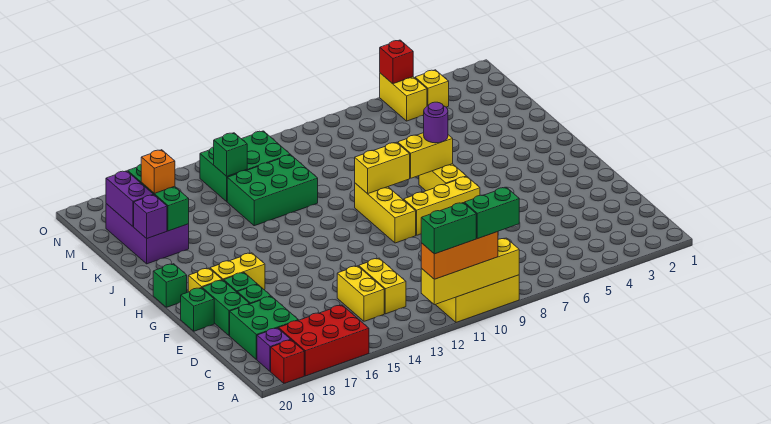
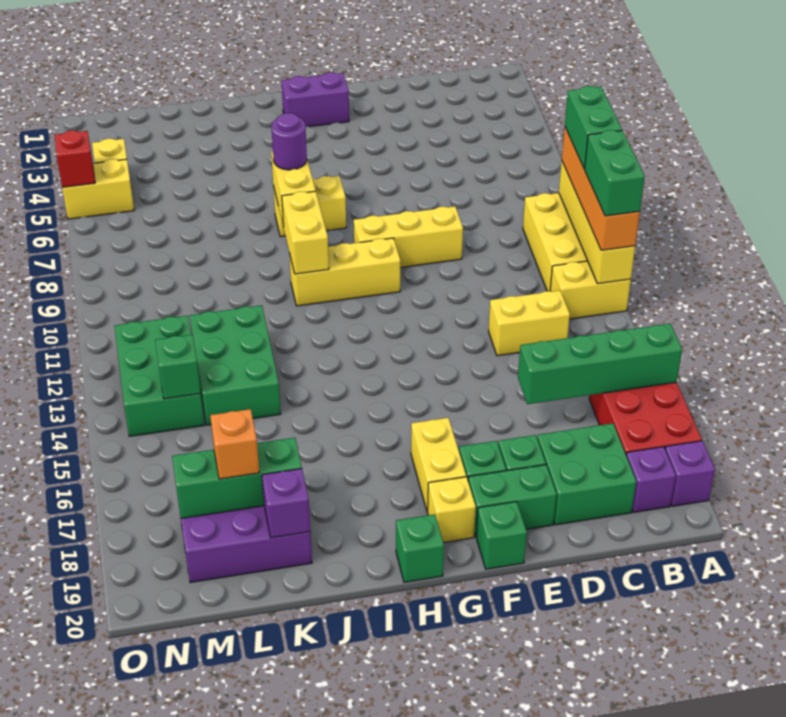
orange brick A10:A12 level 3 -> orange brick A9:A12 level 3
none -> green brick A16:D16 level 2
red brick A19 level 1 -> purple brick A19 level 1
yellow brick C14:D14 level 1 -> yellow brick A12:B12 level 1
yellow brick G7:G9 level 1 -> yellow brick E9:G9 level 1
purple brick L19:M19 level 2 -> purple brick G2:H2 level 1

